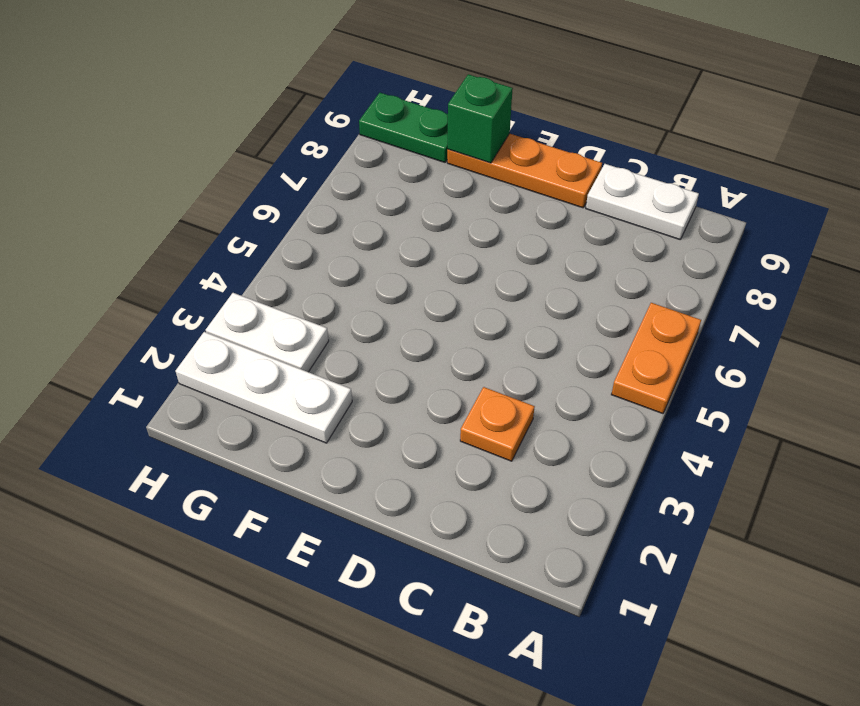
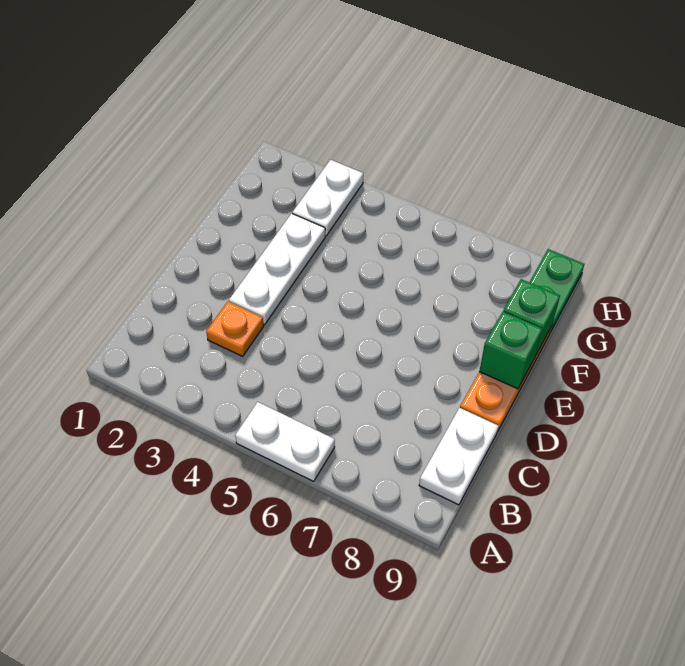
orange plate A5:A6 level 1 -> white plate A5:A6 level 1
none -> green brick E9 level 2
white plate F2:H2 level 1 -> white plate D3:F3 level 1

